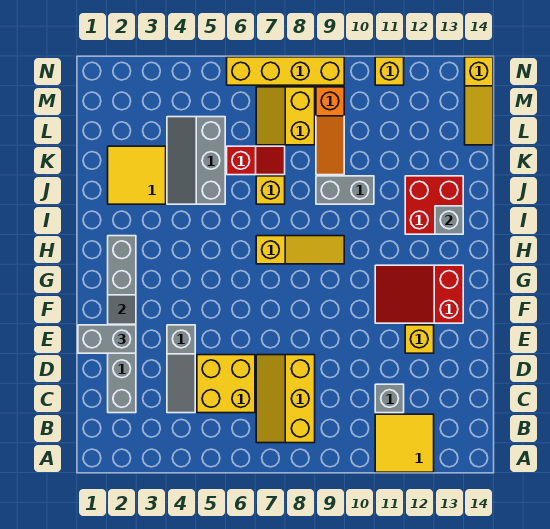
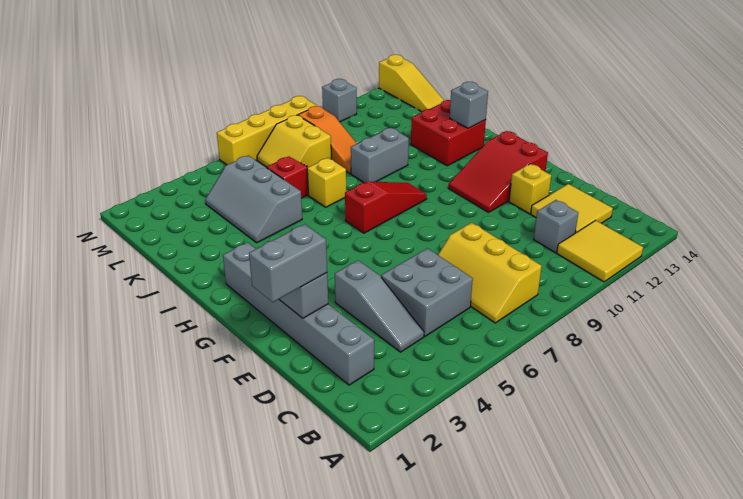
yellow brick C5:D6 level 1 -> grey brick C5:D6 level 1
yellow slope H7:H9 level 1 top 7 -> red slope H7:H9 level 1 top 7
yellow tile J2:K3 level 1 -> yellow tile C12:D13 level 1
yellow brick N11 level 1 -> grey brick N11 level 1

